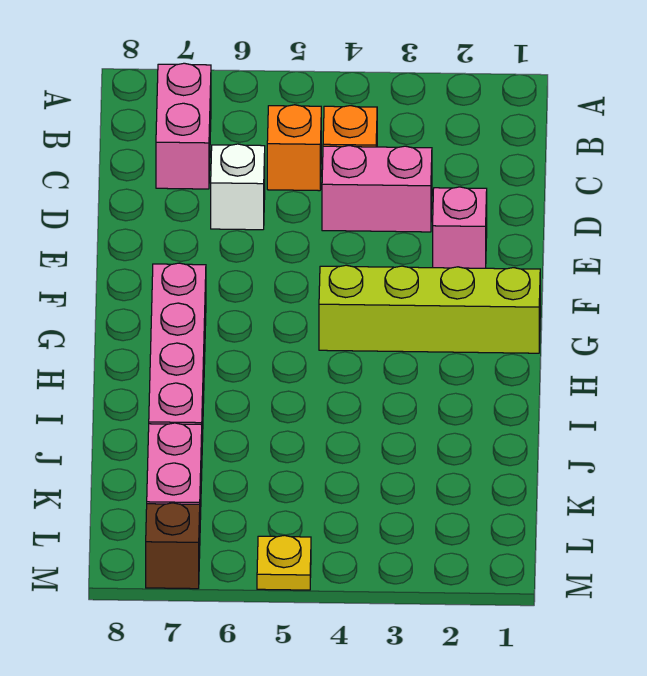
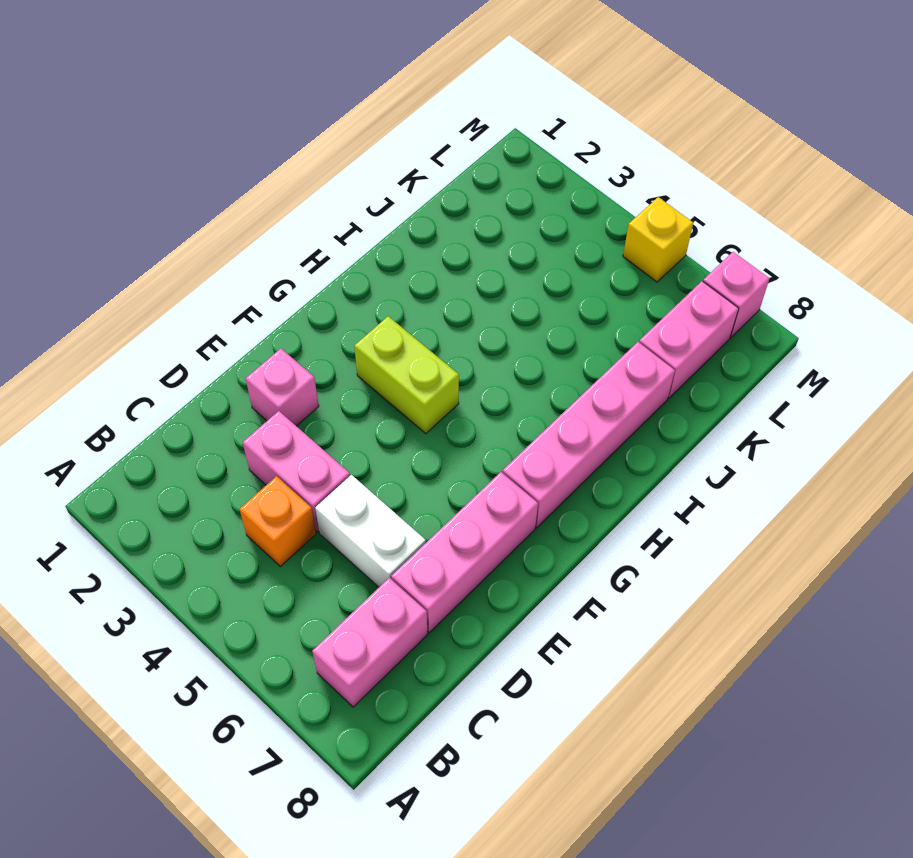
orange brick C5 level 1 -> none
white brick D6 level 1 -> white brick D5:D6 level 1
none -> pink brick D7:F7 level 1
lime brick G1:G4 level 1 -> lime brick G3:G4 level 1
yellow plate M5 level 1 -> yellow brick M5 level 1
brown brick M7 level 1 -> pink brick M7 level 1

